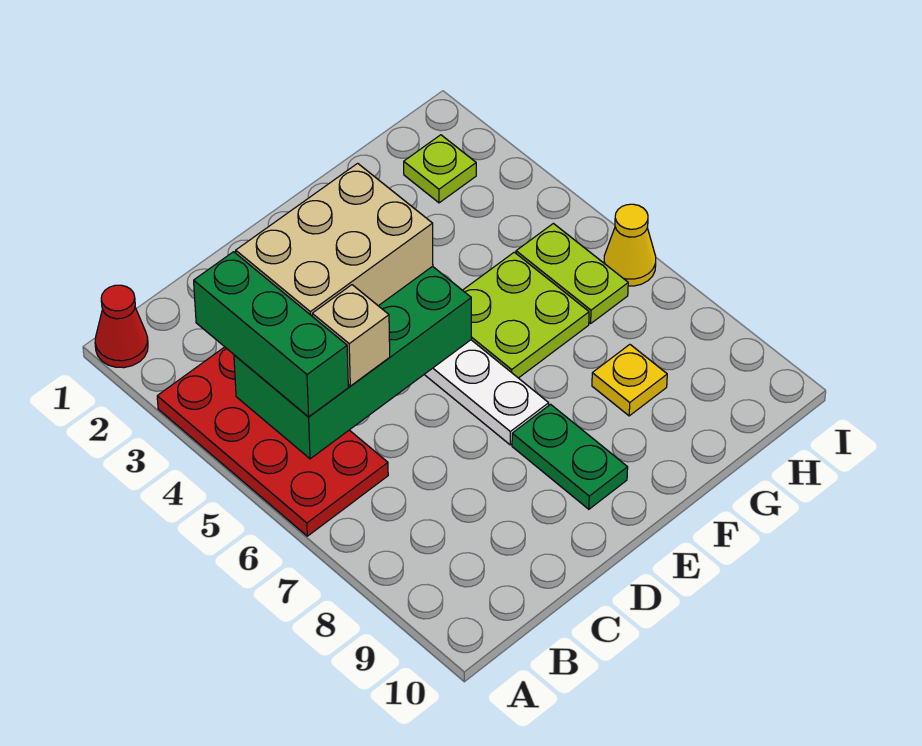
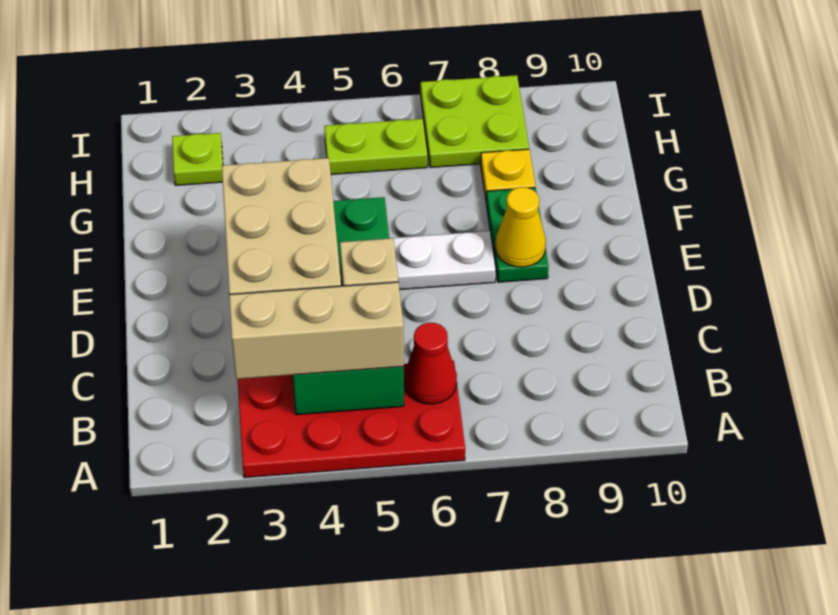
red cone A1 level 1 -> red cone B6 level 2
green brick B3:B5 level 3 -> tan brick B3:B5 level 3
green plate E8:E9 level 1 -> green plate E8:F8 level 1
lime plate F5:G6 level 1 -> lime plate H7:I8 level 1
yellow cone I6 level 1 -> yellow cone E8 level 2

